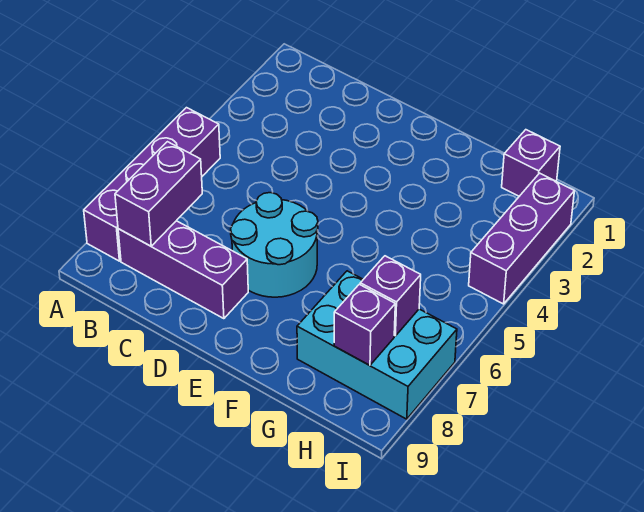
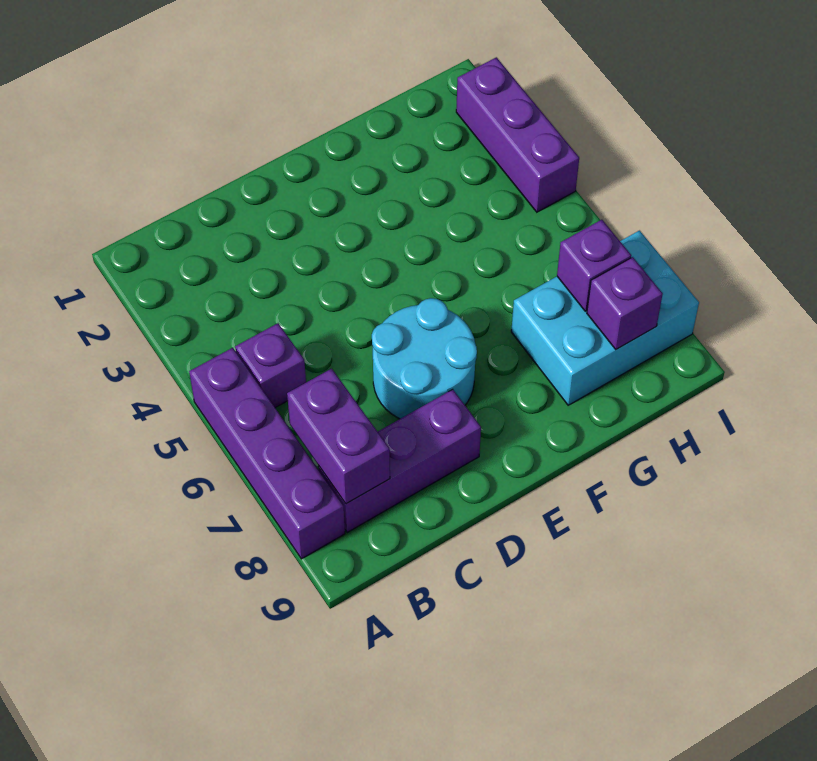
purple brick H1 level 1 -> purple brick B5 level 1

